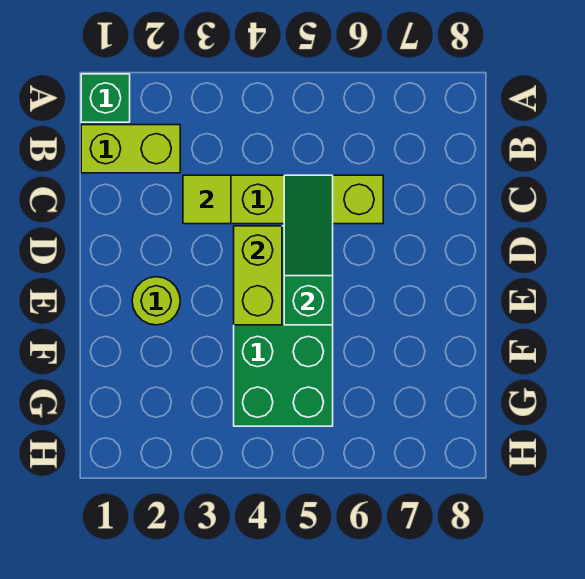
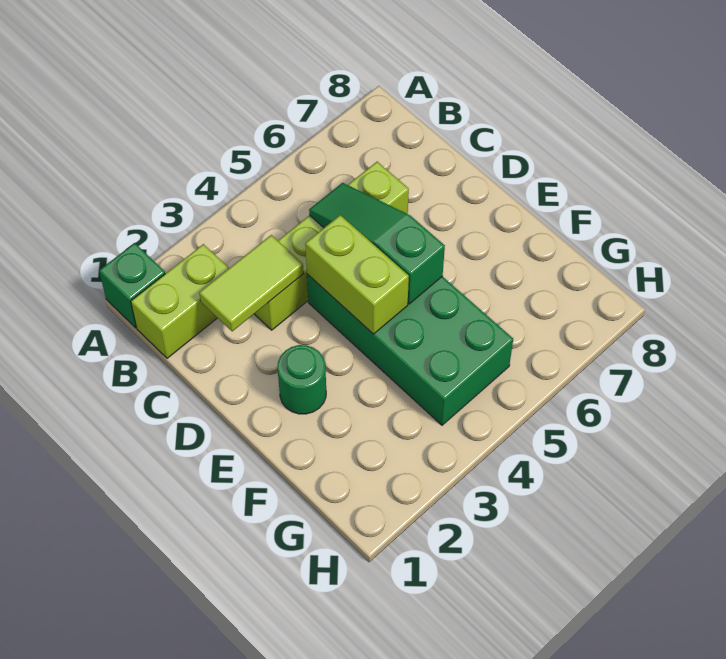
lime tile C3 level 2 -> lime tile C2:C3 level 2
lime round brick E2 level 1 -> green round brick E2 level 1

